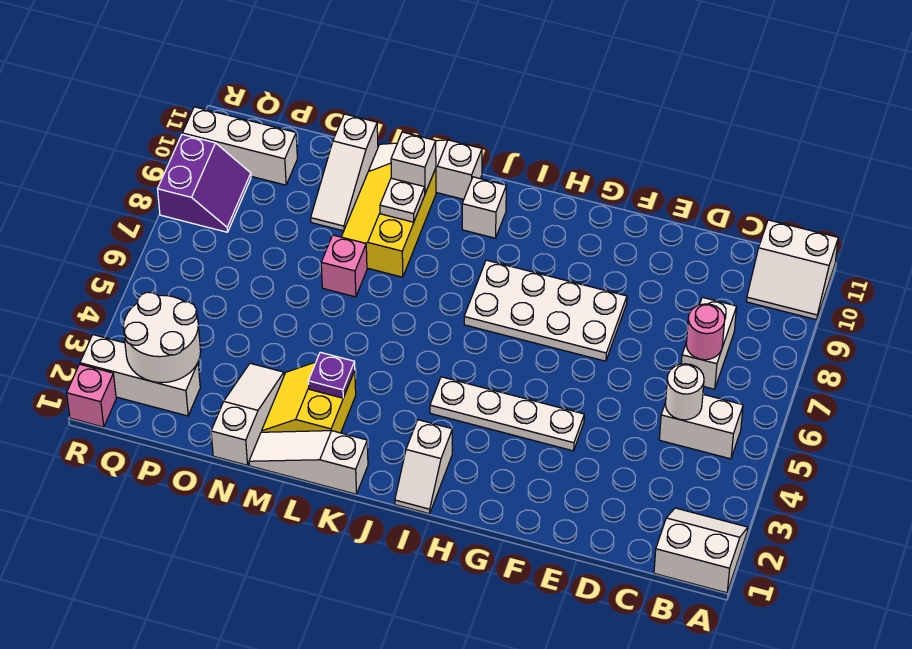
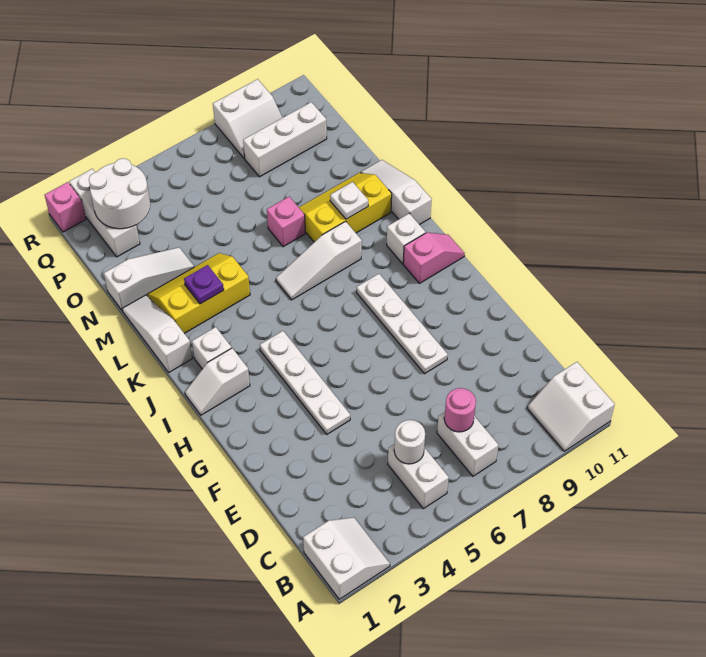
white brick C7:C8 level 1 -> white brick B7:C7 level 1
white plate F7:I8 level 1 -> white plate F8:I8 level 1
none -> pink slope I10:I11 level 1 top 10
yellow slope L2:M3 level 1 top L -> yellow slope L2:M4 level 1 top L
white brick L10 level 2 -> white brick J2 level 1
white slope N9:N11 level 1 top 11 -> white slope K6:K8 level 1 top 8
white brick P10:R10 level 1 -> white brick P8:P10 level 1
purple slope Q8:R9 level 1 top R -> white slope Q8:R9 level 1 top R

